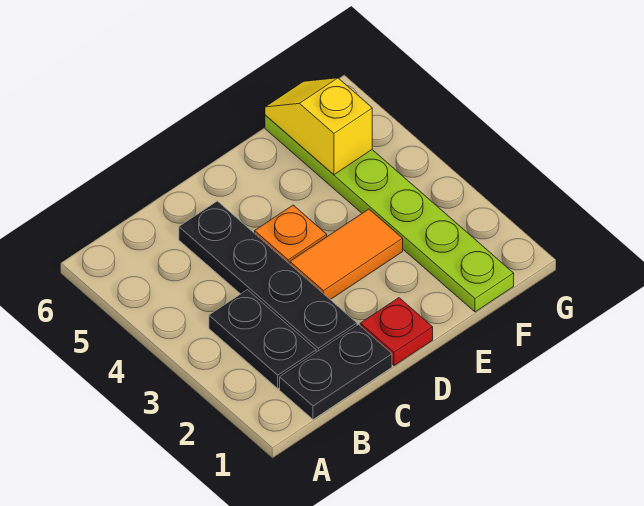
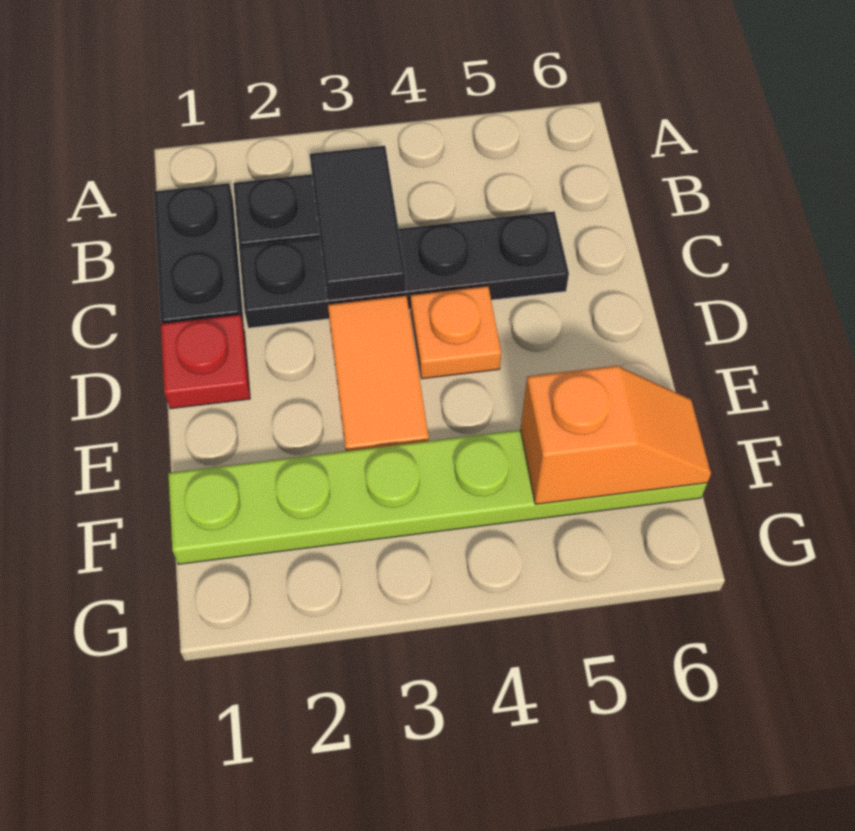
none -> black tile B3:C3 level 2
yellow slope F5:F6 level 2 top 5 -> orange slope F5:F6 level 2 top 5

